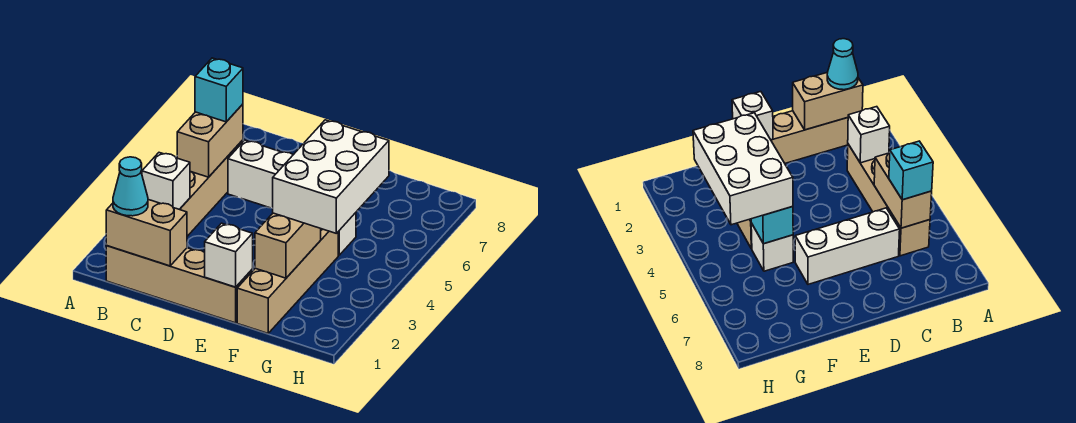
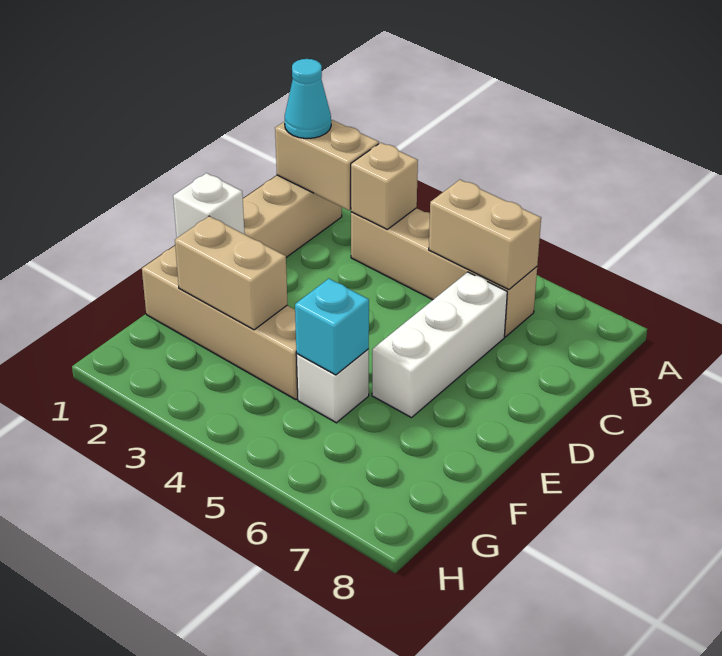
tan brick B1:C1 level 2 -> tan brick B1:B2 level 2
white brick B3 level 2 -> tan brick B3 level 2
cyan brick B6 level 3 -> none
white brick F3:G5 level 3 -> none

